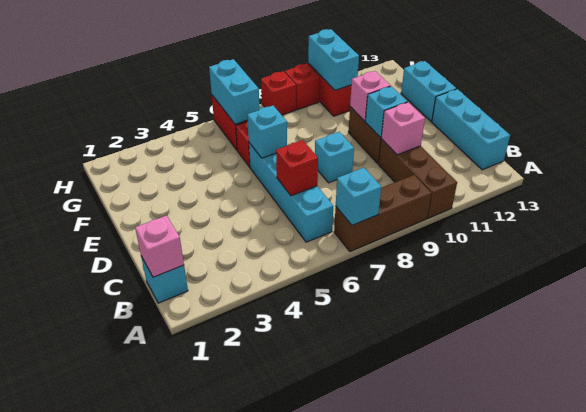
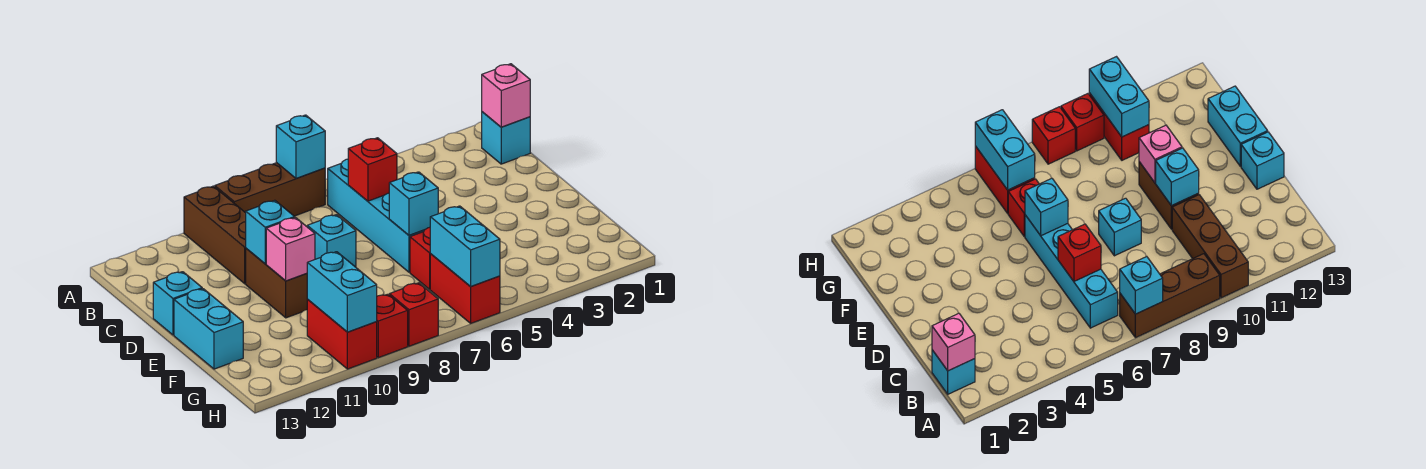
cyan brick B13:D13 level 1 -> cyan brick D13 level 1
pink brick C10 level 2 -> none

